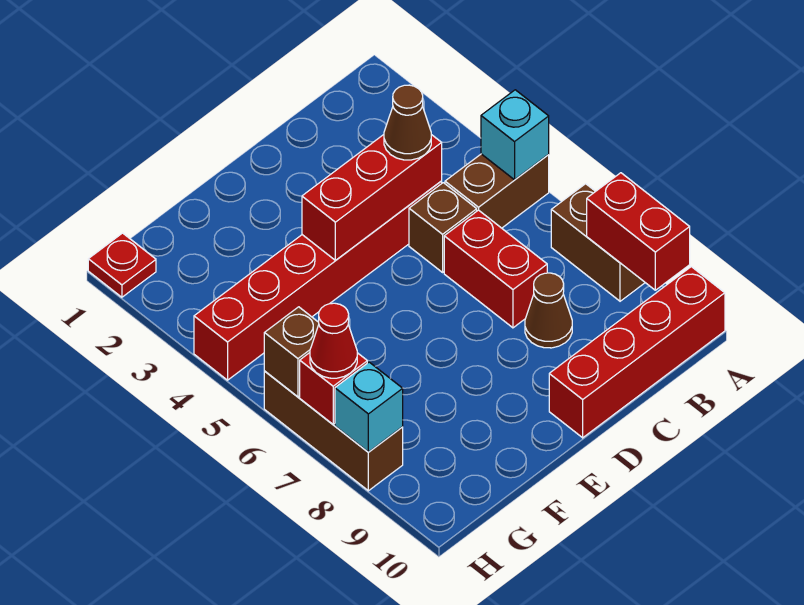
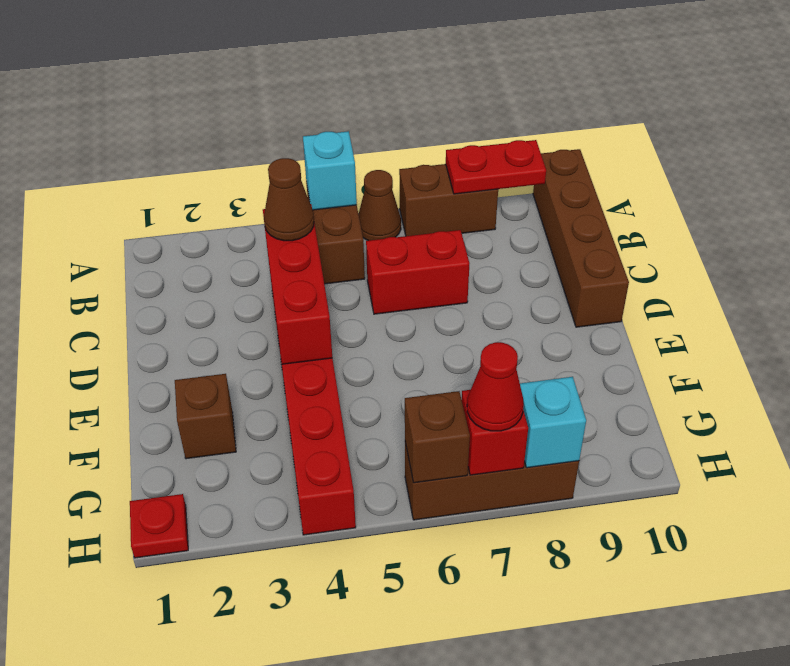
red brick A8:A9 level 2 -> red plate A8:A9 level 2
red brick A10:D10 level 1 -> brown brick A10:D10 level 1
brown brick C5 level 1 -> brown brick F2 level 1
brown cone C8 level 1 -> brown cone A6 level 1

